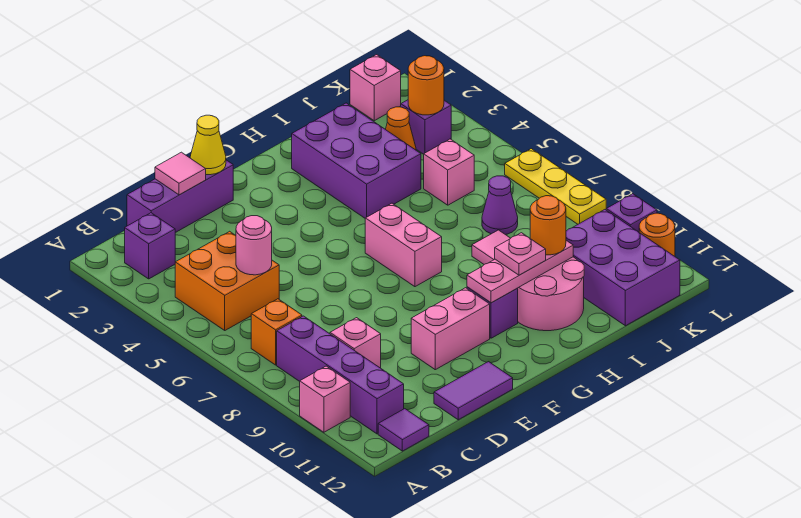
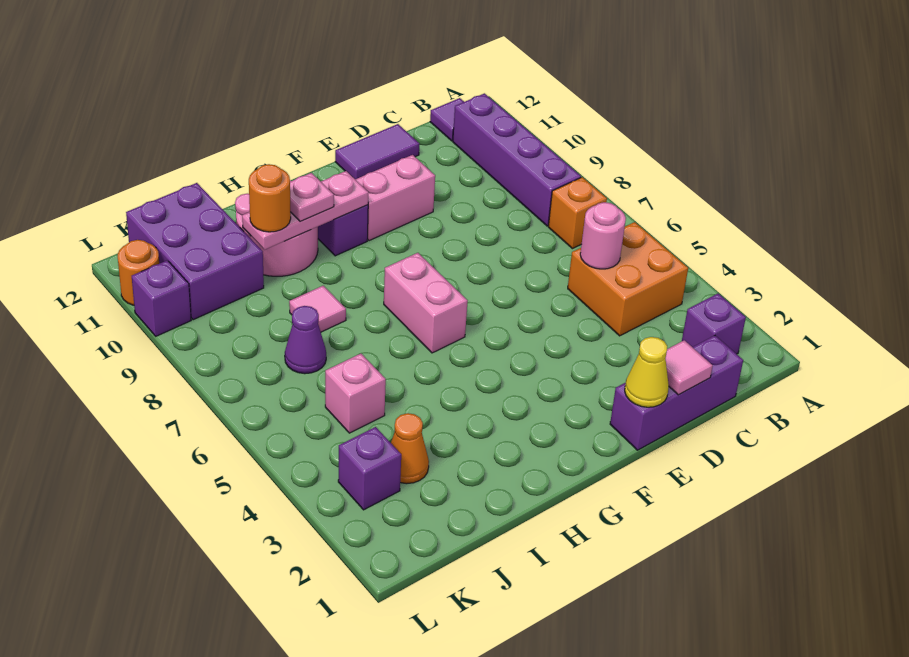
pink brick A10 level 1 -> none
pink brick C9 level 1 -> none
purple brick H2:I4 level 1 -> none
pink brick K1 level 1 -> none
orange round brick K3 level 2 -> none
yellow plate L6:L8 level 1 -> none

